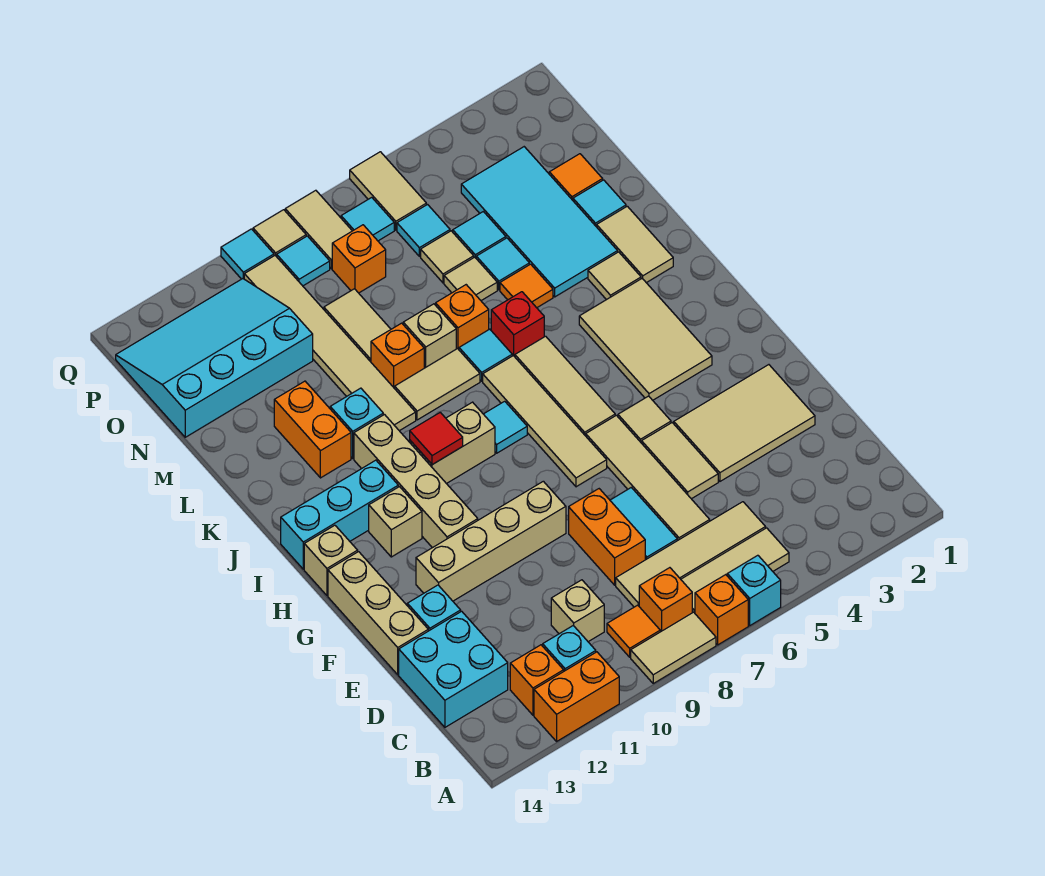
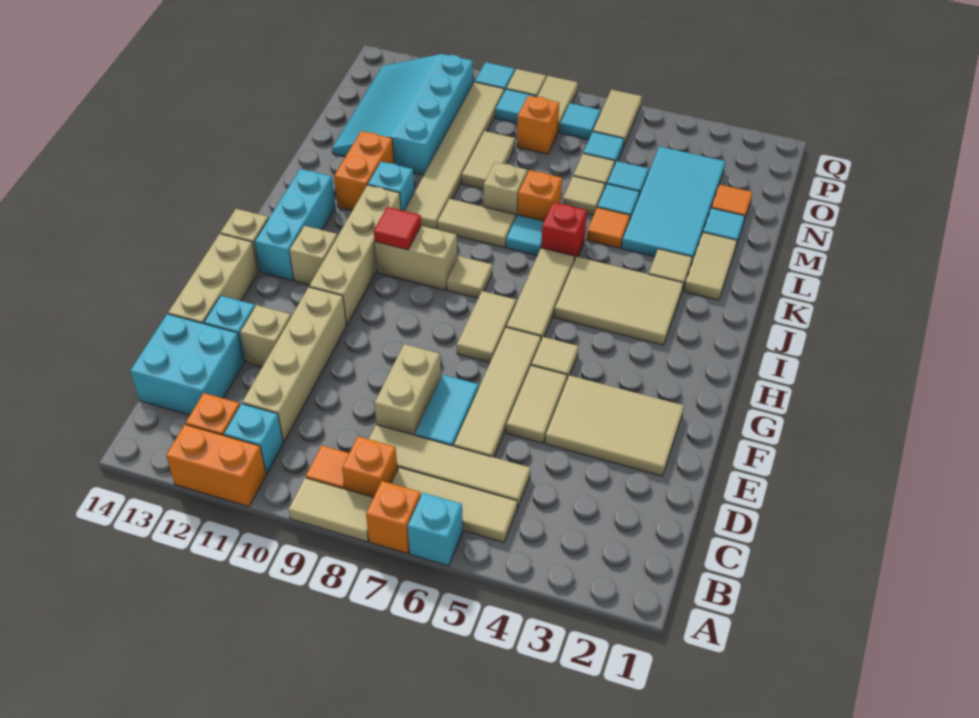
tan brick C10 level 1 -> tan brick E12 level 1
orange brick D8:E8 level 1 -> tan brick D8:E8 level 1
tan brick F9:F12 level 1 -> tan brick C11:F11 level 1
tan tile G7:J7 level 1 -> tan tile G7:H7 level 1
tan tile H3:J4 level 1 -> tan tile I3:J5 level 1
cyan tile I8 level 1 -> tan tile I8 level 1
cyan brick I12:I14 level 1 -> cyan brick H13:J13 level 1
orange brick L9 level 1 -> none
cyan slope N11:P14 level 1 top N -> cyan slope M11:P13 level 1 top 11

